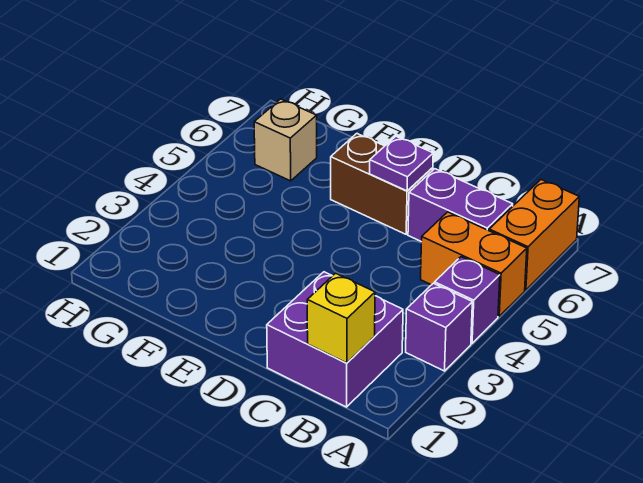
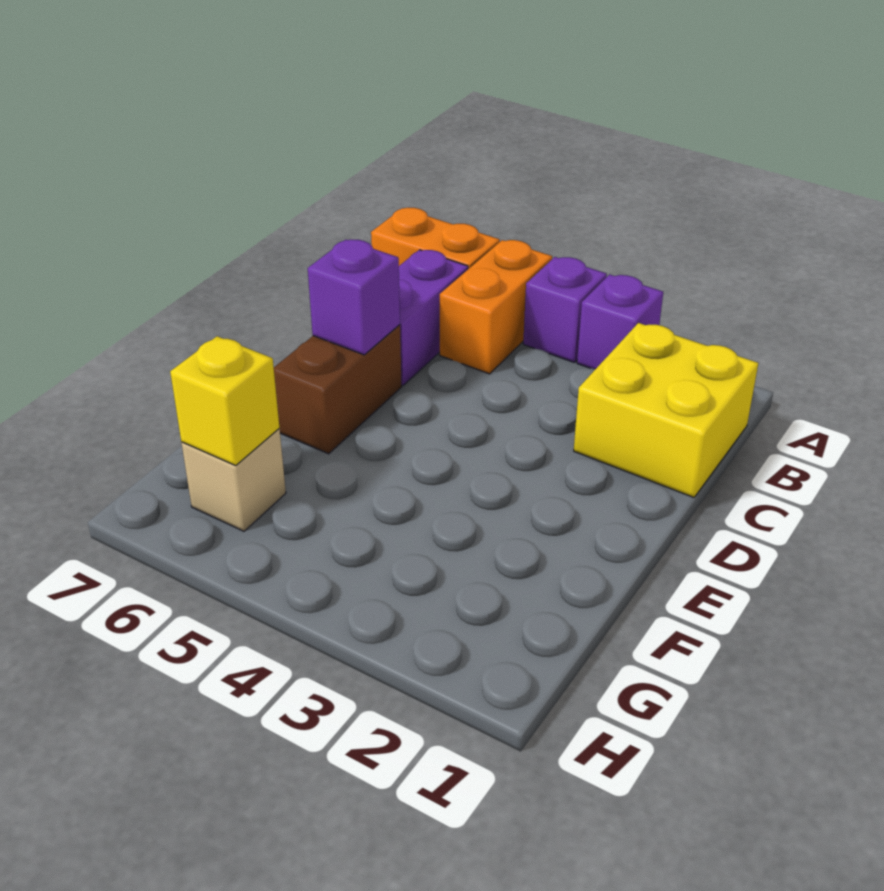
purple brick B1:C2 level 1 -> yellow brick B1:C2 level 1
yellow brick B1 level 2 -> yellow brick G6 level 2
purple plate D6 level 2 -> purple brick D6 level 2

